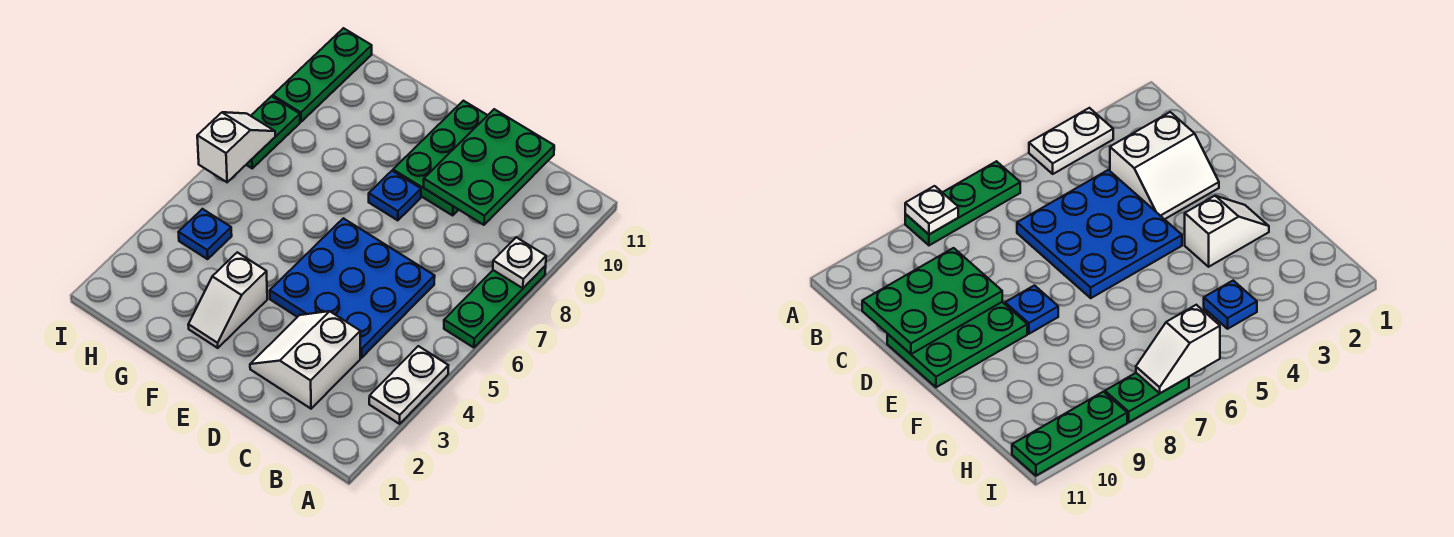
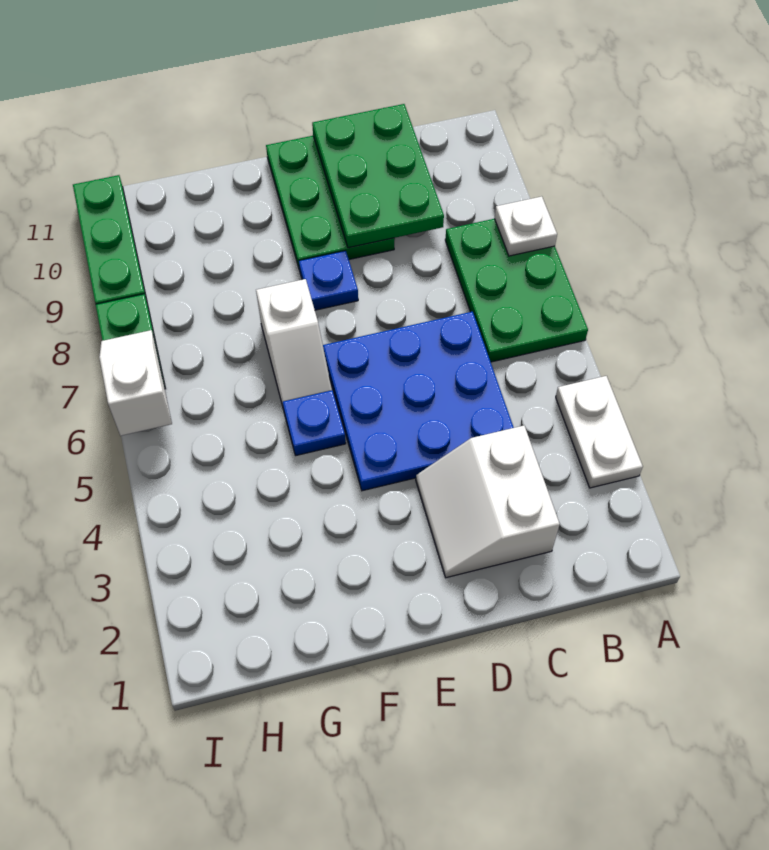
green plate A6:A8 level 1 -> green plate A6:B8 level 1
white slope F2:F3 level 1 top 3 -> white slope F6:F7 level 1 top 7
blue plate H4 level 1 -> blue plate F5 level 1

